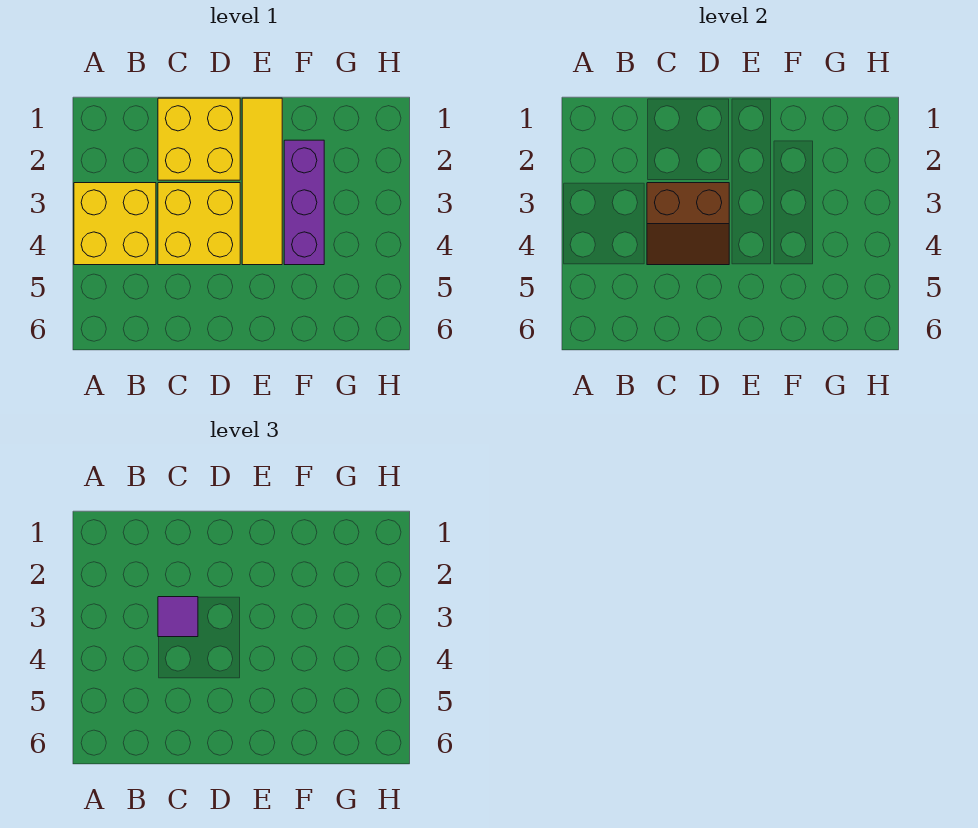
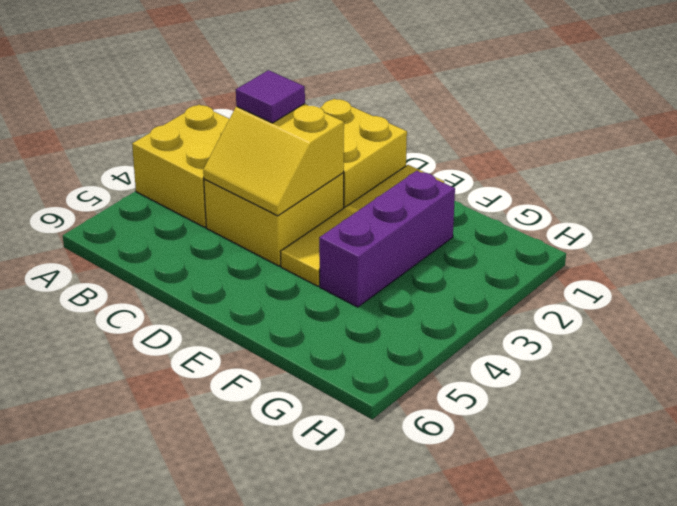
brown slope C3:D4 level 2 top 3 -> yellow slope C3:D4 level 2 top 3

